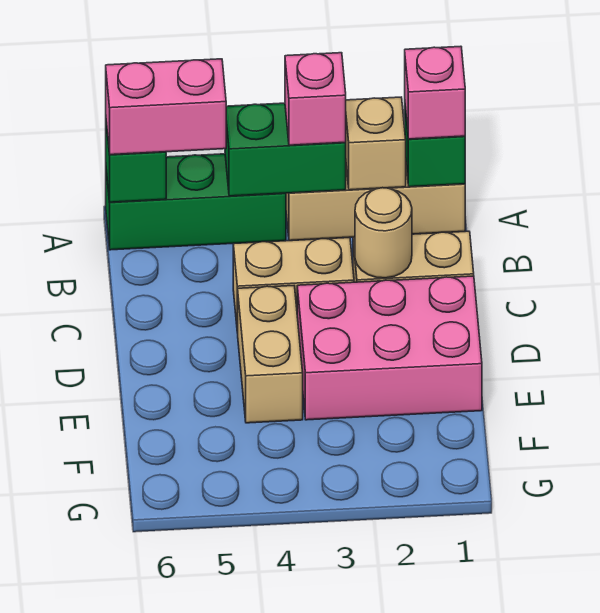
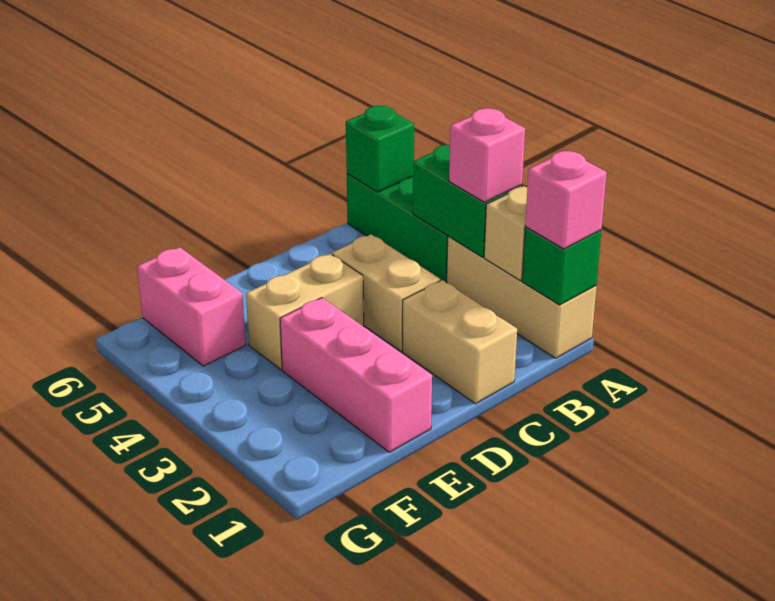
pink brick A5:A6 level 3 -> pink brick F5:F6 level 1
tan round brick C2 level 2 -> none
pink brick D1:E3 level 1 -> pink brick E1:E3 level 1

